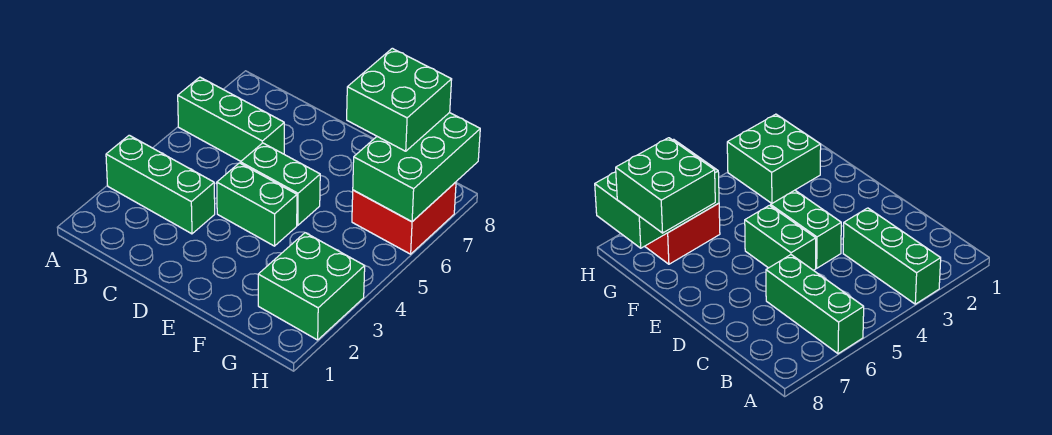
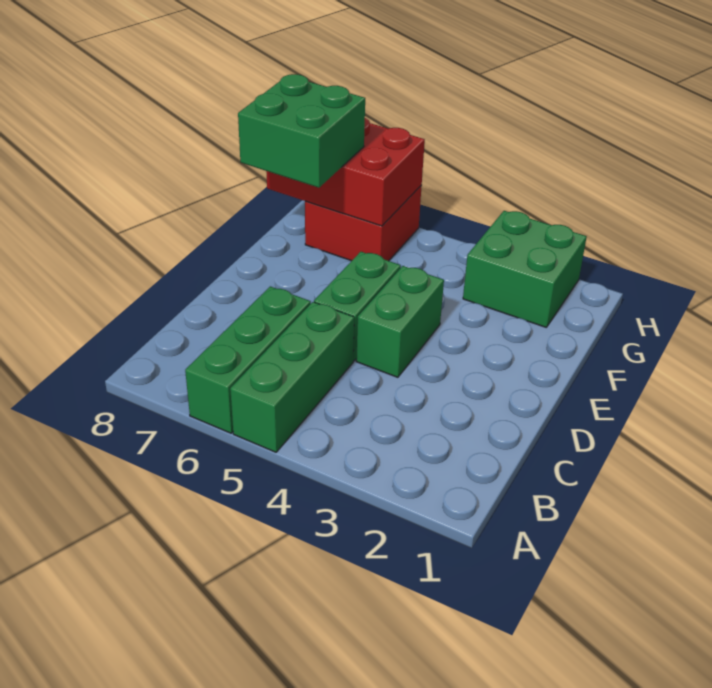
green brick A3:C3 level 1 -> green brick A5:C5 level 1
green brick G6:H8 level 2 -> red brick G6:H8 level 2

